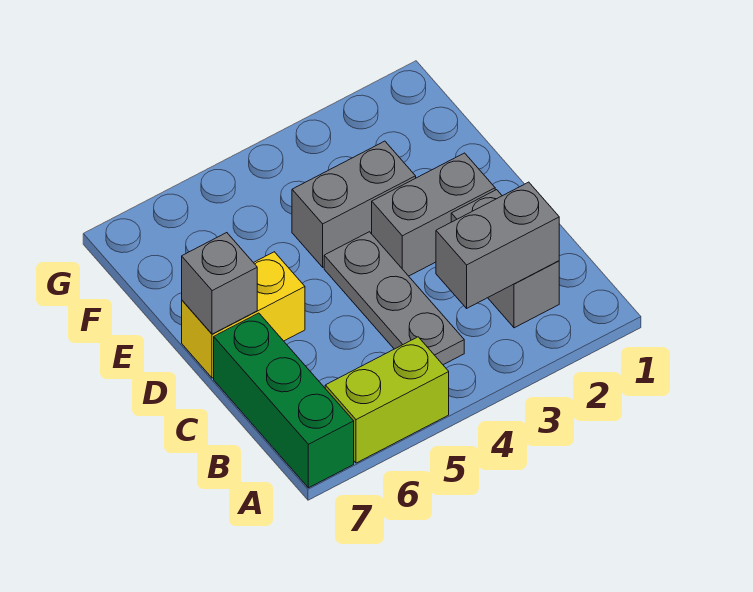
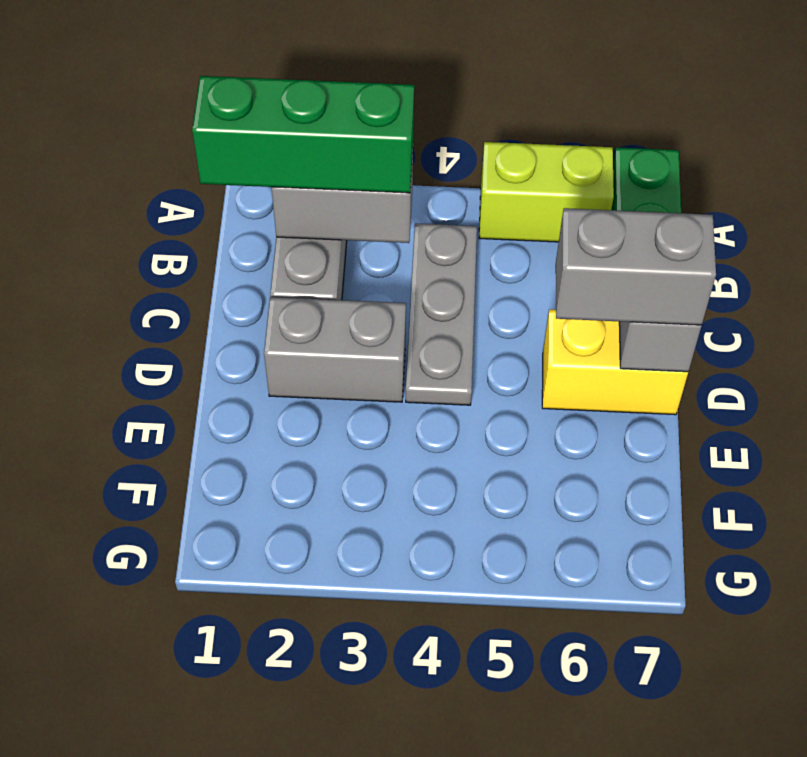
none -> green brick B1:B3 level 3
grey brick E3:E4 level 1 -> grey brick D6:D7 level 3

